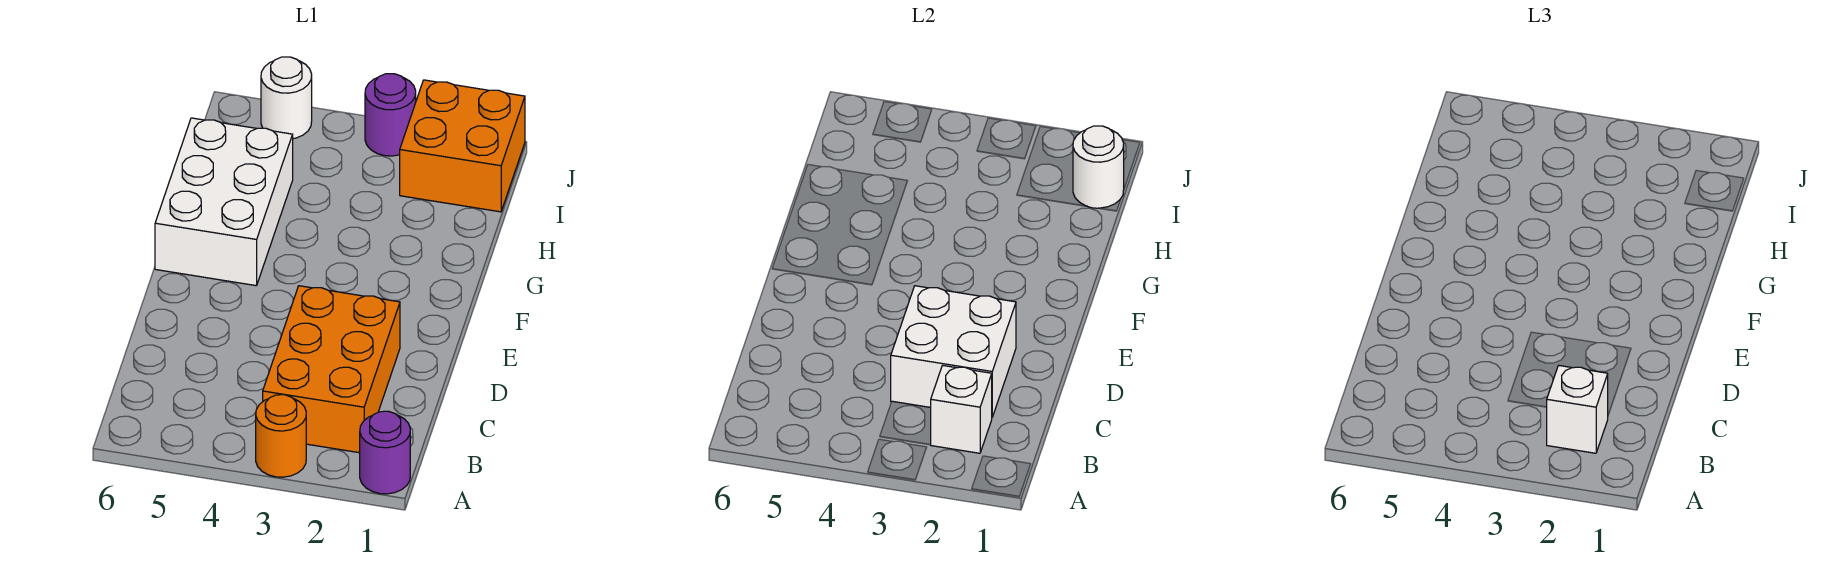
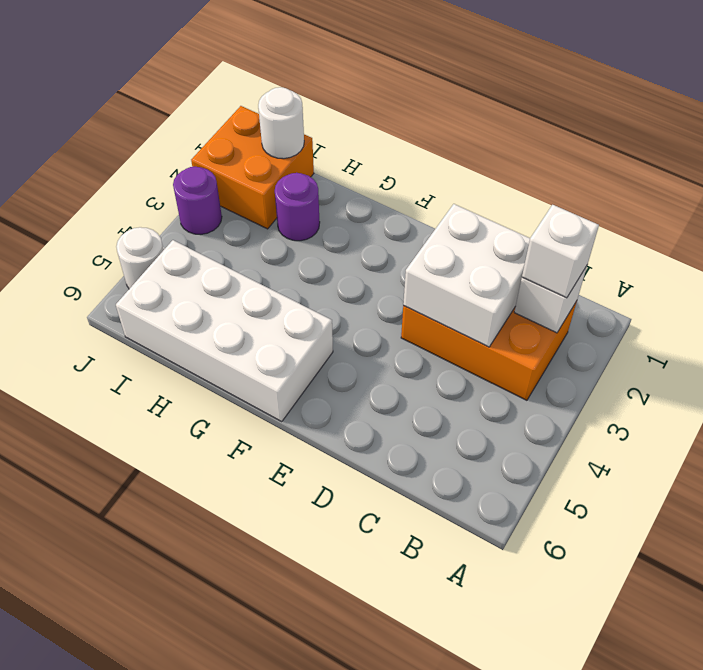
purple round brick A1 level 1 -> purple round brick H2 level 1
orange round brick A3 level 1 -> none
white brick F5:H6 level 1 -> white brick F5:I6 level 1

